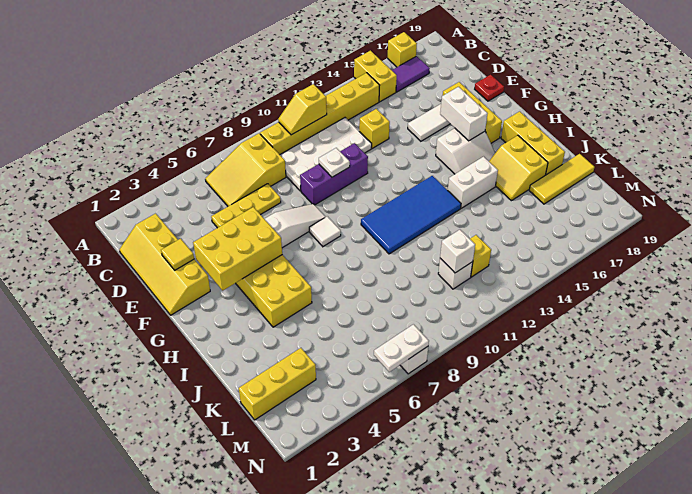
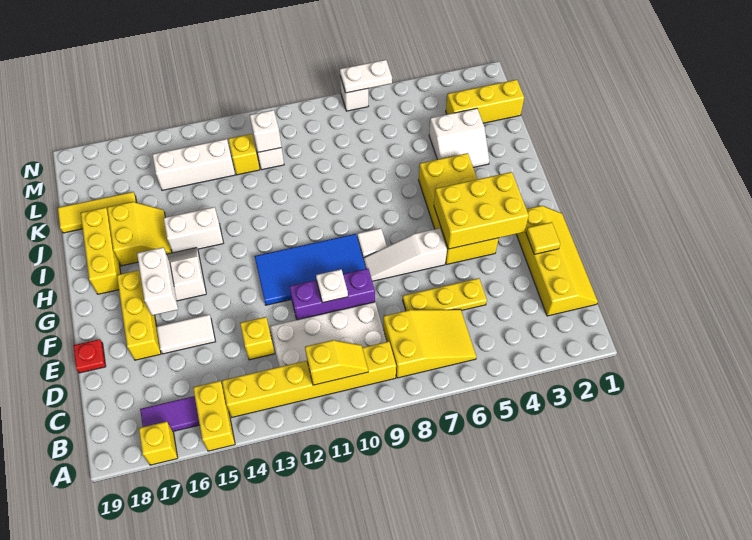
blue tile H10:I13 level 1 -> blue tile F9:G12 level 1
none -> white slope J3:K4 level 1 top K
none -> white brick L13:L15 level 1

